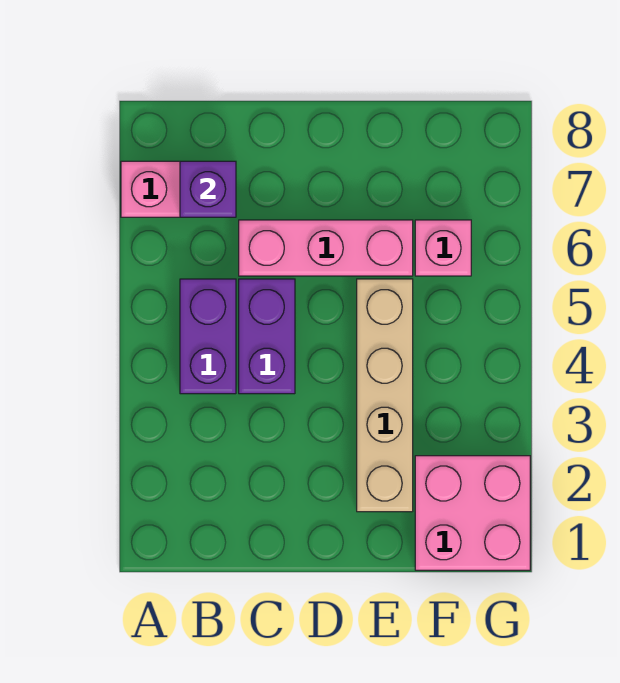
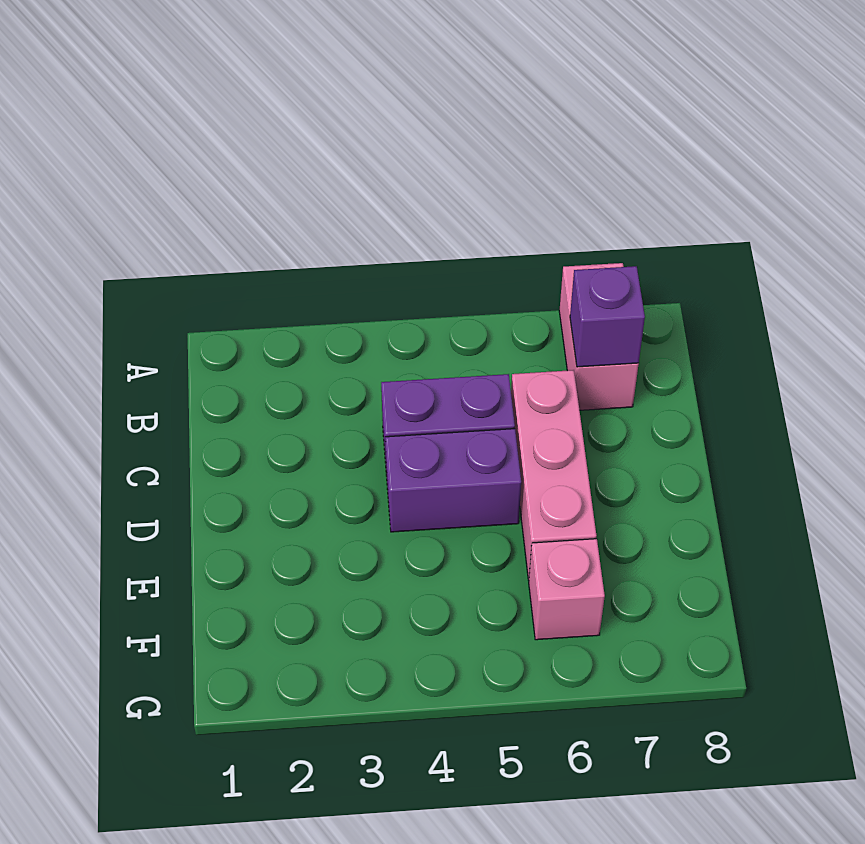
purple brick B4:B5 level 1 -> purple brick D4:D5 level 1
tan brick E2:E5 level 1 -> none
pink brick F1:G2 level 1 -> none

